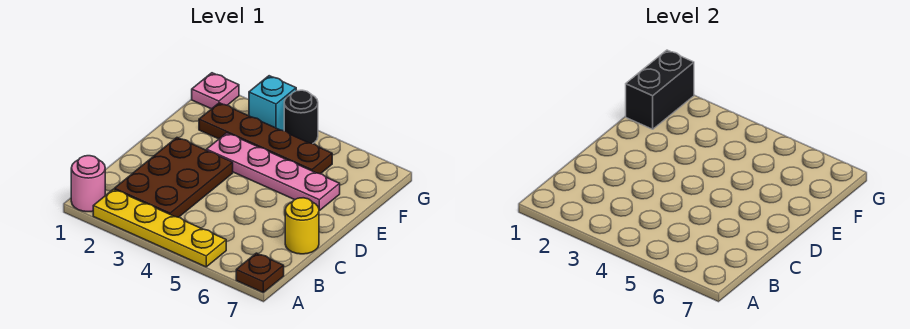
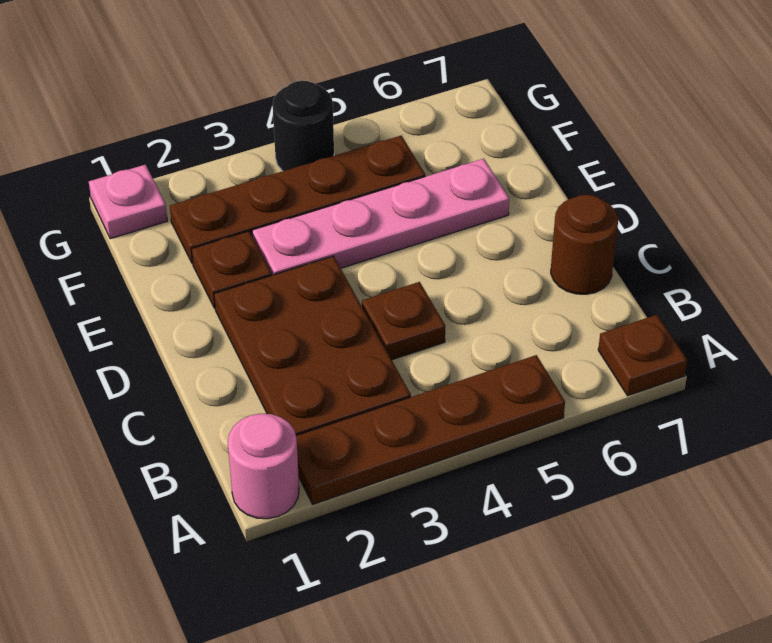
yellow plate A2:A5 level 1 -> brown plate A2:A5 level 1
none -> brown plate C4 level 1
yellow round brick C7 level 1 -> brown round brick C7 level 1
none -> brown plate E2 level 1
black brick F1:G1 level 2 -> none
cyan brick G3 level 1 -> none

